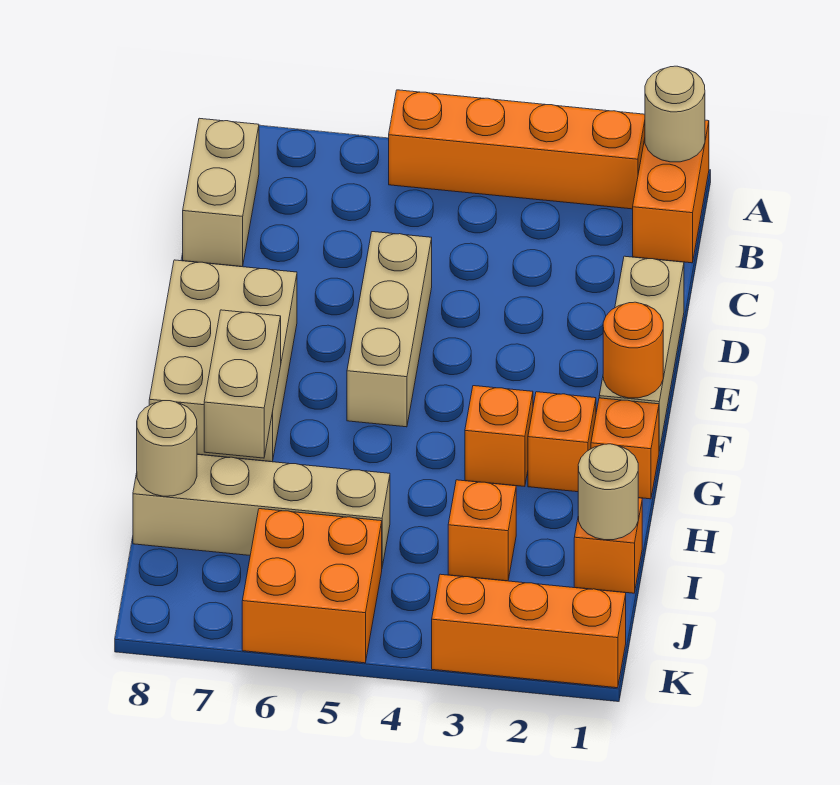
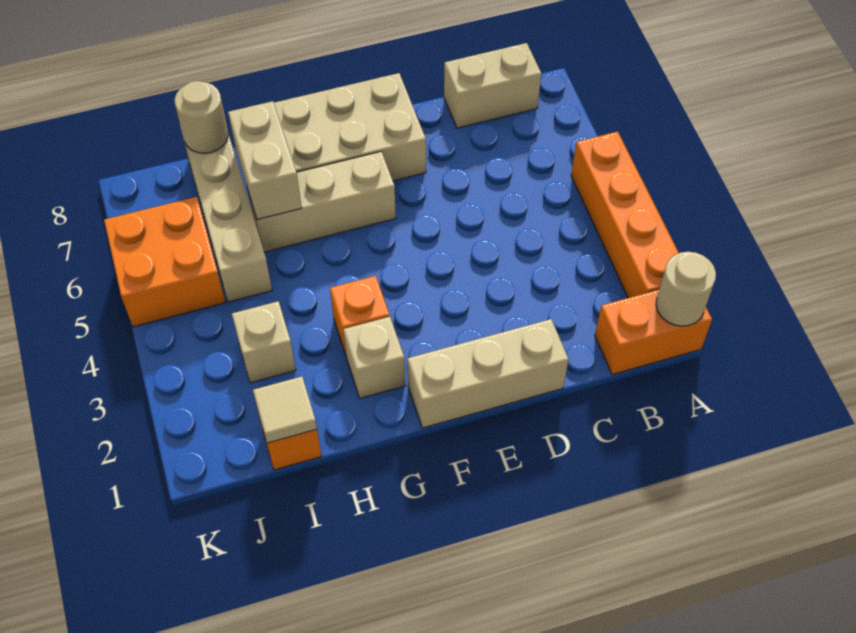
tan brick D5:F5 level 1 -> tan brick F6:H6 level 1
orange round brick F1 level 2 -> none
orange brick G1 level 1 -> none
orange brick G2 level 1 -> tan brick G2 level 1
tan brick G7:H7 level 2 -> tan brick H6:H7 level 2
tan round brick I1 level 2 -> tan tile I1 level 2
orange brick I3 level 1 -> tan brick I3 level 1
orange brick K1:K3 level 1 -> none

